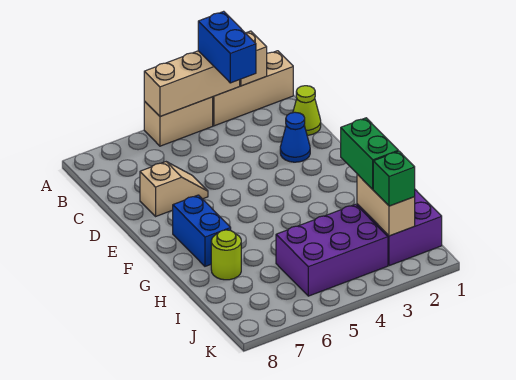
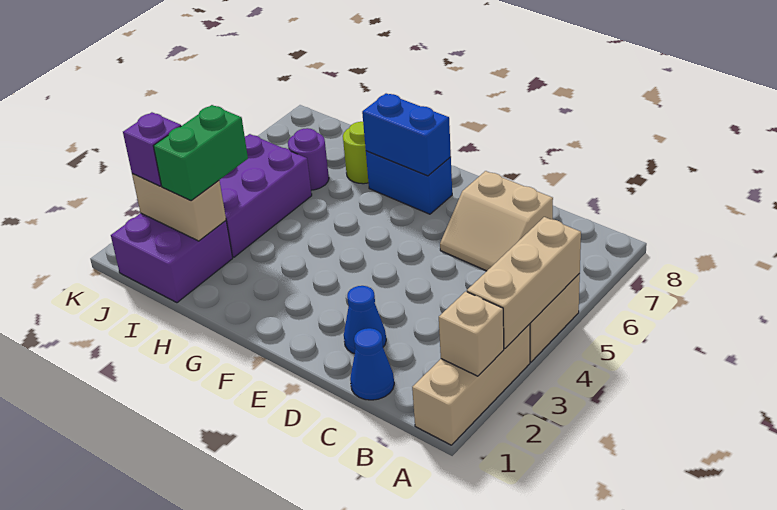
blue brick A3:B3 level 3 -> blue brick F7:G7 level 2
lime cone C1 level 1 -> blue cone C1 level 1
tan slope D6:D7 level 1 top 7 -> tan slope C6:D7 level 1 top 7
green brick H2:I2 level 3 -> green brick I2:I3 level 3
none -> purple round brick I6 level 1
green brick J2 level 3 -> purple brick J2 level 3

